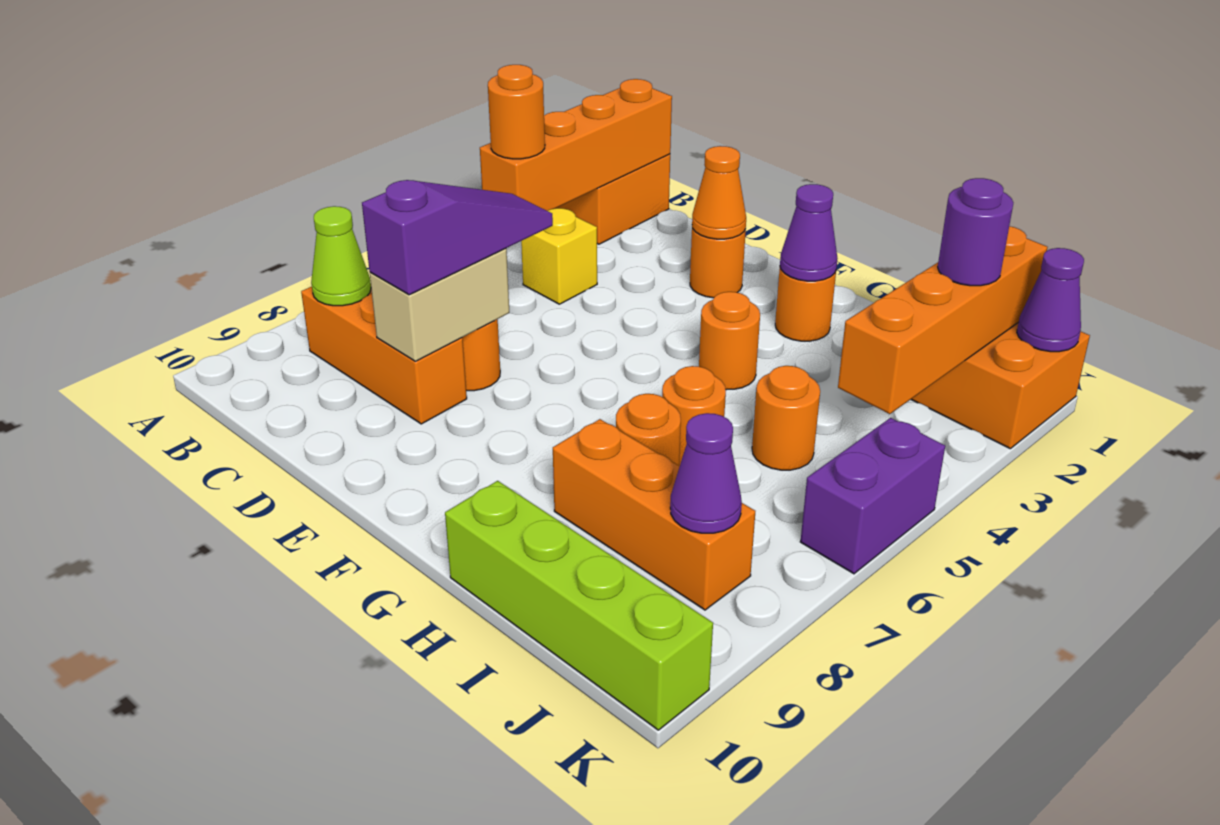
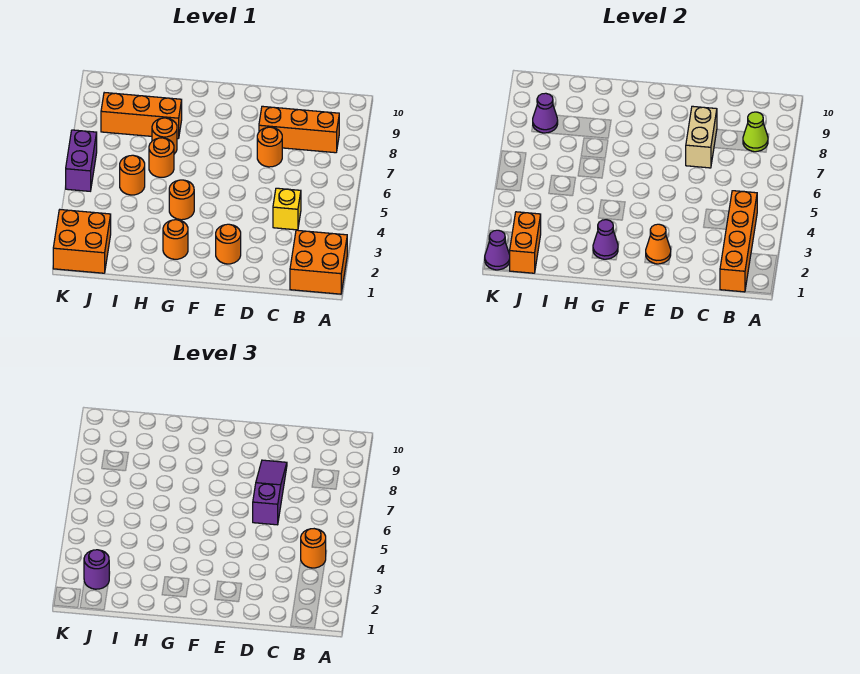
purple slope D6:D8 level 3 top 8 -> purple slope D6:D8 level 3 top 6
lime brick H10:K10 level 1 -> none
orange brick J1:J4 level 2 -> orange brick J1:J2 level 2

